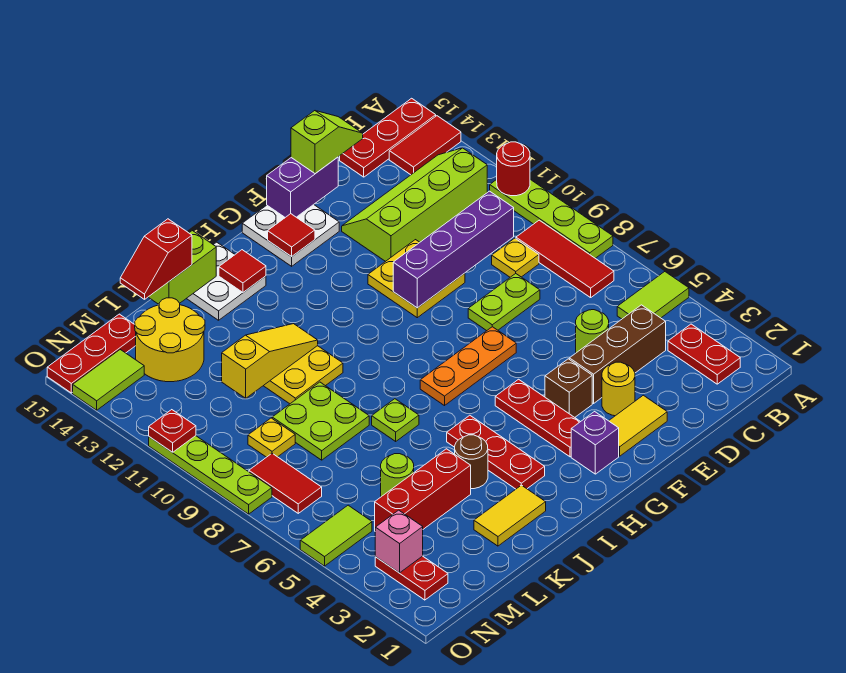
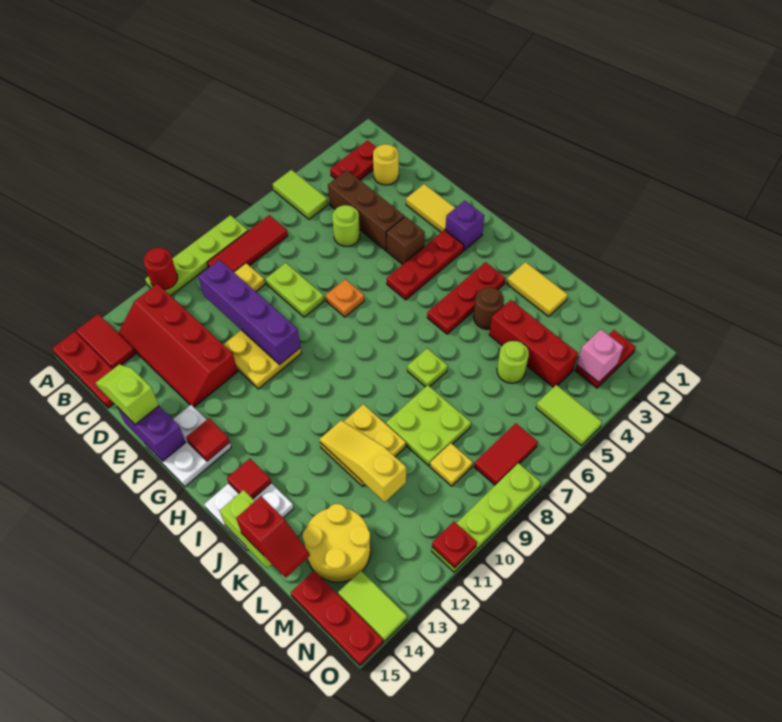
lime slope B12:E13 level 1 top 12 -> red slope B12:E13 level 1 top 12
yellow round brick E3 level 1 -> yellow round brick C2 level 1
orange plate F7:H7 level 1 -> orange plate F7 level 1

